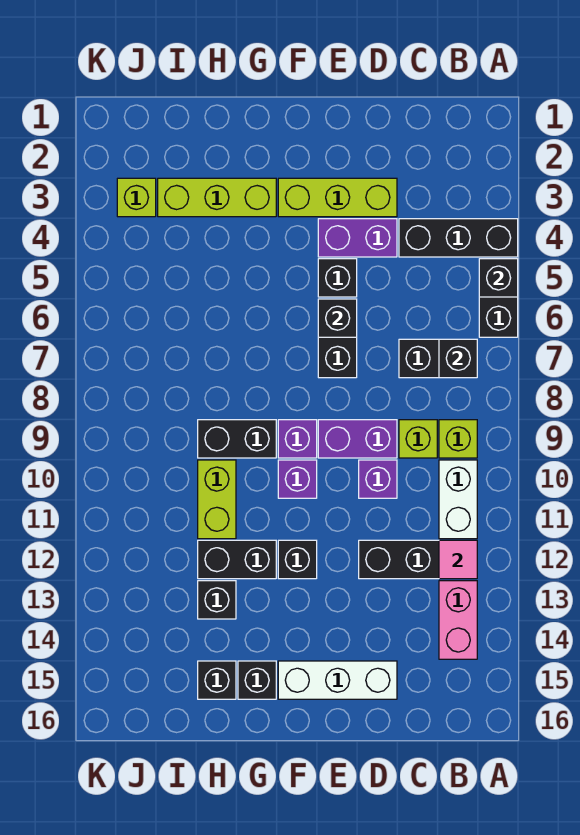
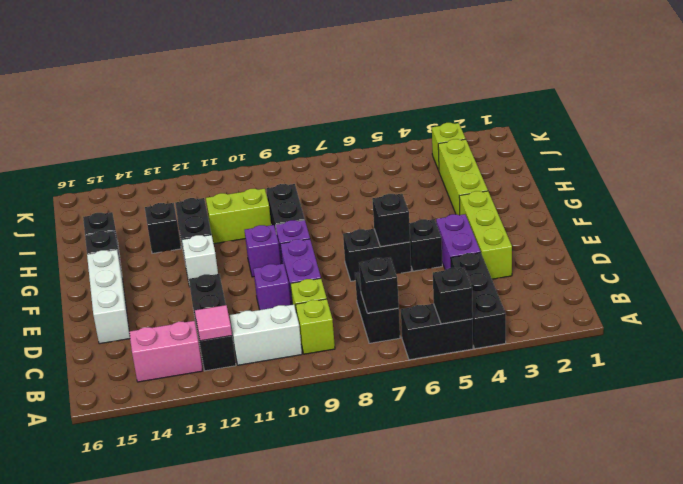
black brick F12 level 1 -> white brick F12 level 1

